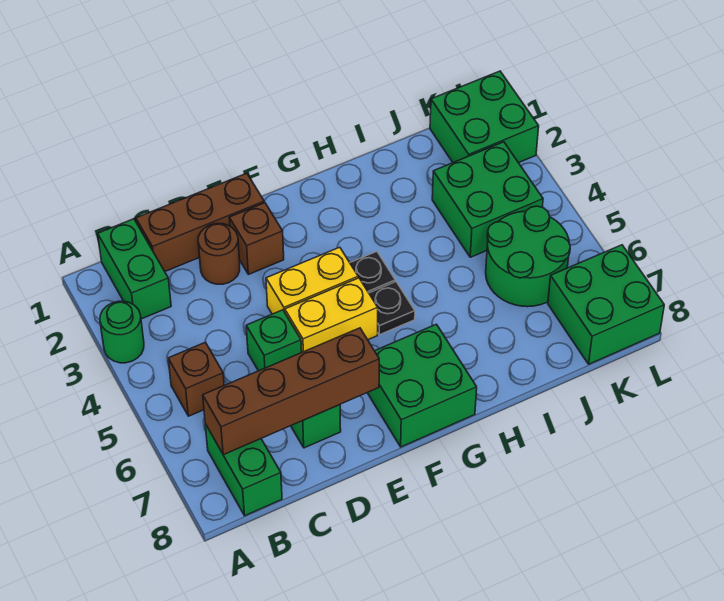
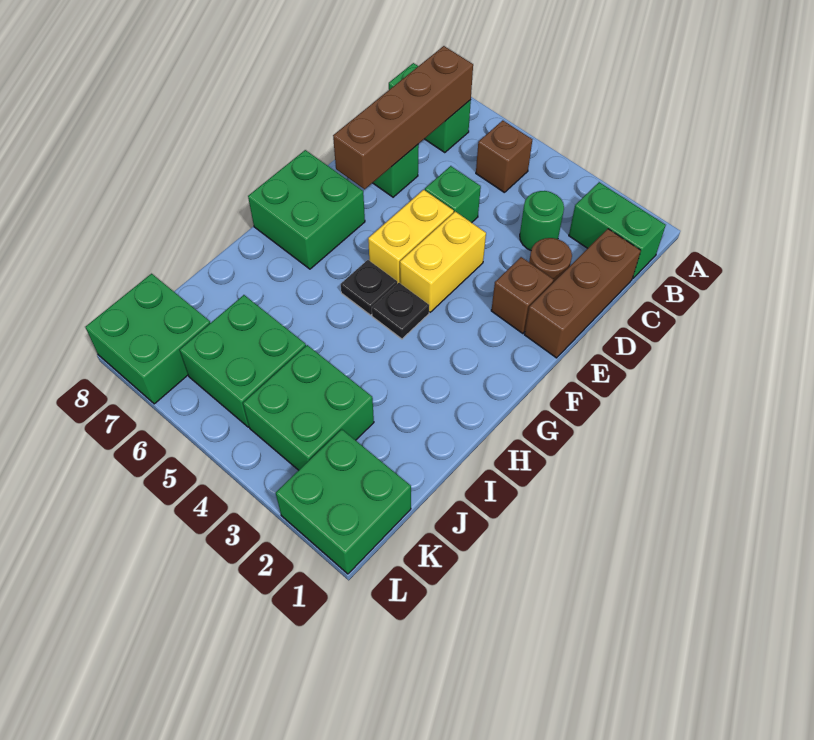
green round brick A3 level 1 -> green round brick C3 level 1
green round brick J5:K6 level 1 -> green brick J5:K6 level 1

